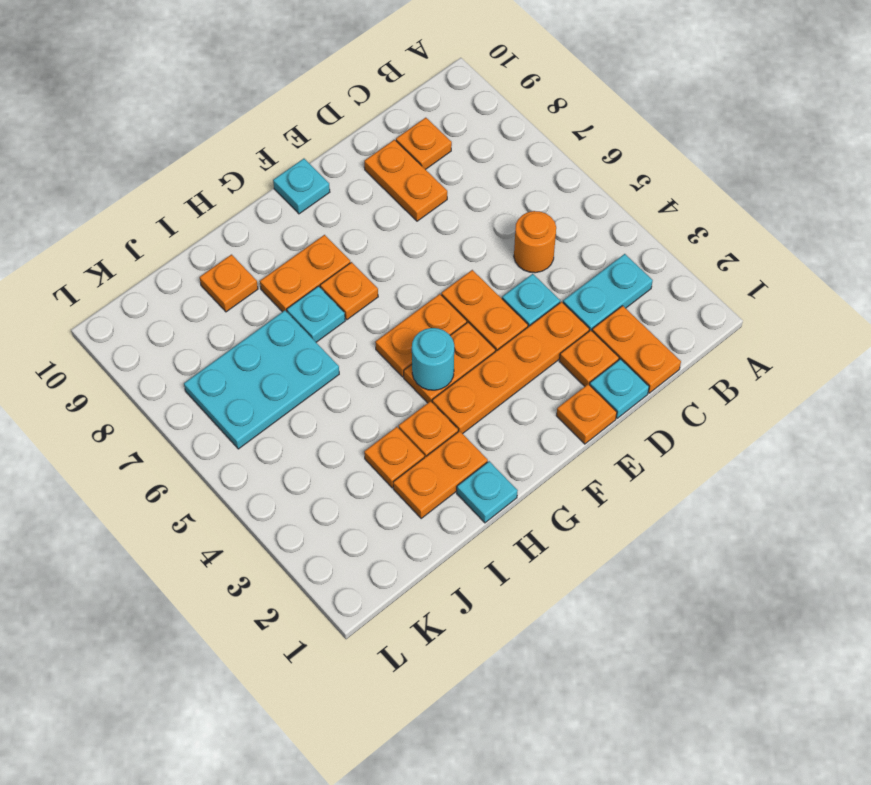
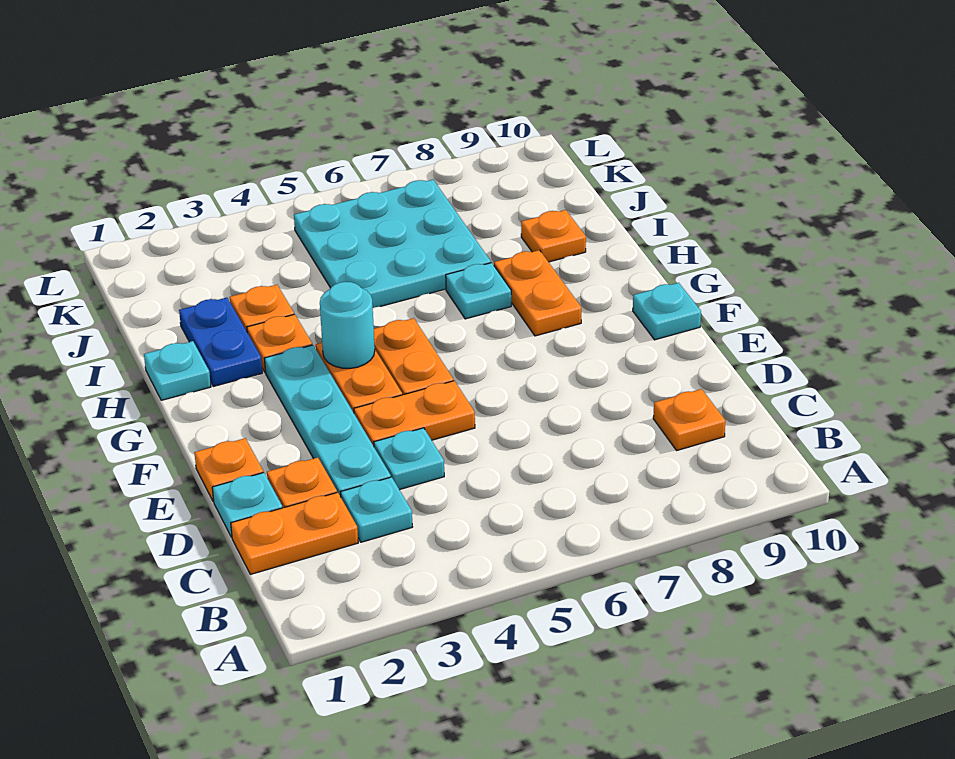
cyan plate B3:C3 level 1 -> cyan plate C3 level 1
orange round brick C5 level 1 -> none
orange plate D3:G3 level 1 -> cyan plate D3:G3 level 1
orange plate D8:D9 level 1 -> none
orange plate G7 level 1 -> none
orange plate H2:I2 level 1 -> blue plate H2:I2 level 1
cyan plate I6:K7 level 1 -> cyan plate I5:K7 level 1

